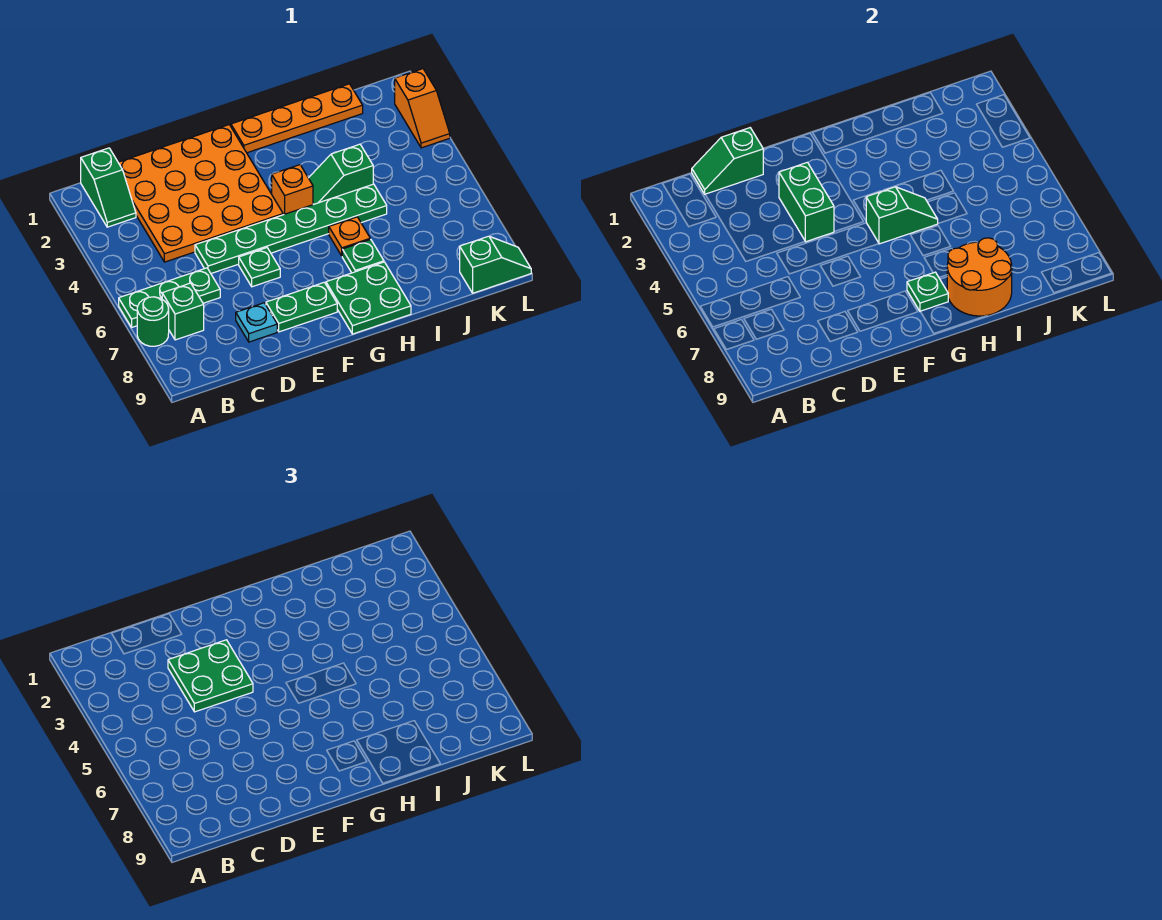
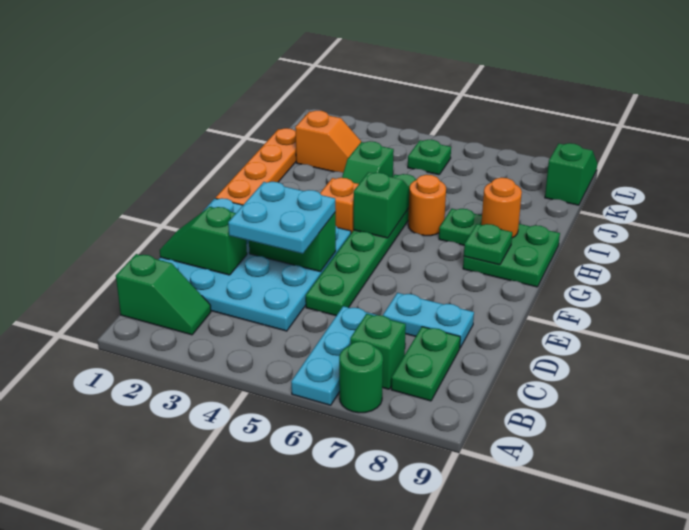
green plate A6:C6 level 1 -> cyan plate A6:C6 level 1
orange plate C1:F4 level 1 -> cyan plate C1:F4 level 1
green slope C1:D1 level 2 top D -> green slope D1:D2 level 2 top 2
green plate D3:E4 level 3 -> cyan plate D3:E4 level 3
cyan plate D8 level 1 -> cyan plate D7:D8 level 1
green plate E6 level 1 -> green plate K5 level 1
green plate E8:F8 level 1 -> green plate B8:C8 level 1
orange plate H6 level 1 -> orange round brick H6 level 1
orange round brick H8:I9 level 2 -> orange round brick H8 level 2
orange slope L2:L3 level 1 top 2 -> orange slope J2:J3 level 1 top 2

